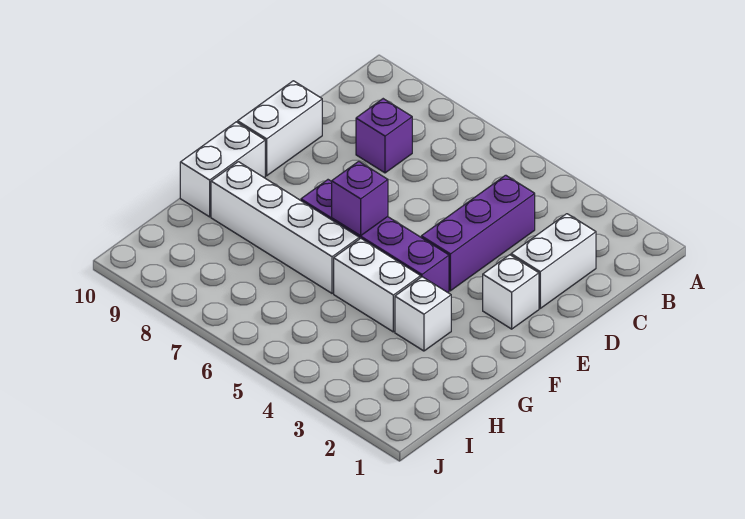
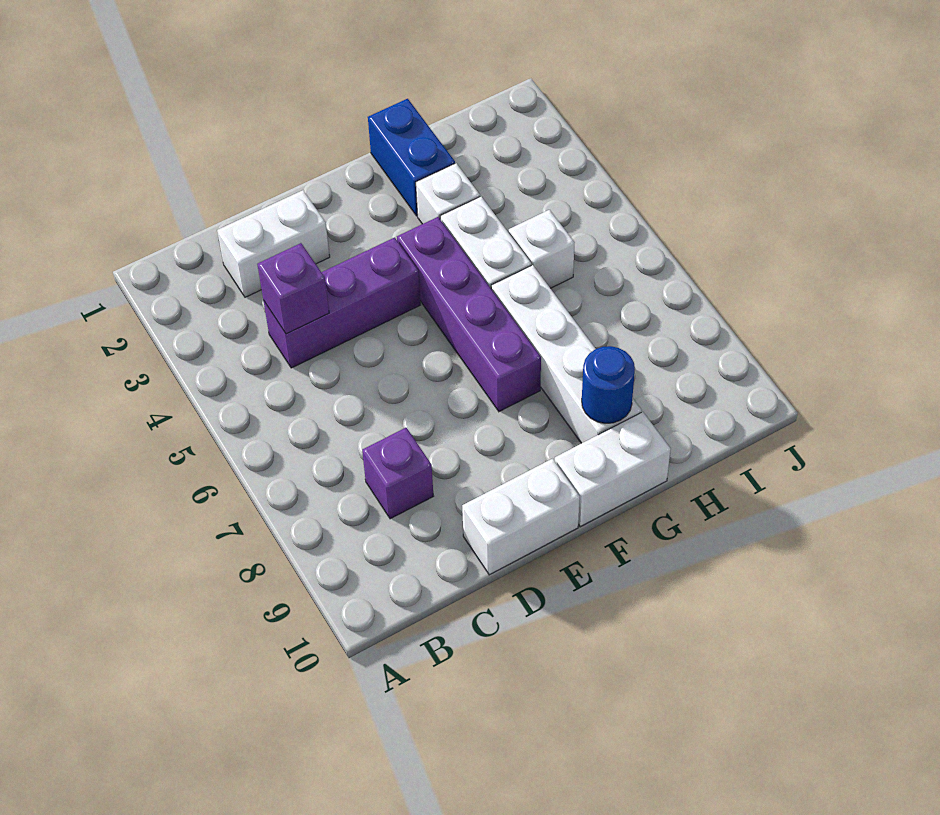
white brick E2 level 1 -> white brick H5 level 1
purple brick F6 level 2 -> purple brick C4 level 2
none -> blue brick G1:G2 level 1
none -> blue round brick G9 level 2

